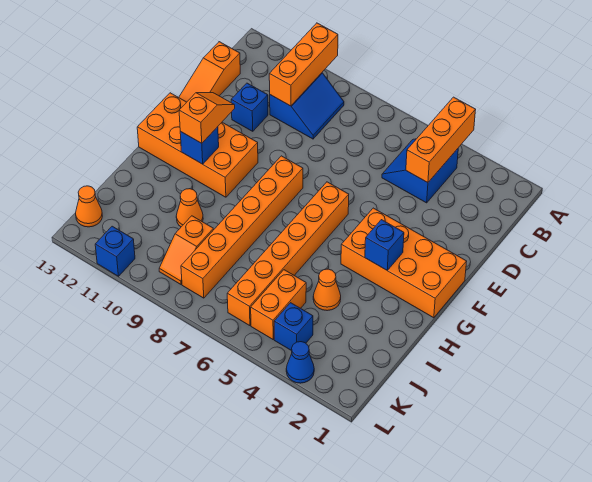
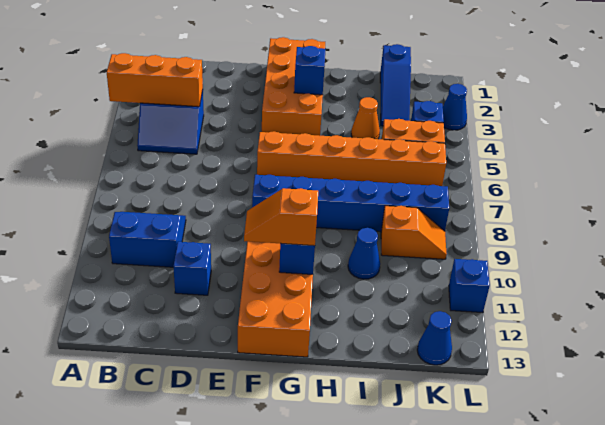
orange brick A10:C10 level 2 -> none
orange slope C13:E13 level 1 top C -> none
orange brick F8:K8 level 1 -> blue brick F8:K8 level 1
orange cone I10 level 1 -> blue cone I10 level 1
none -> blue slope J1:J3 level 1 top 1
orange cone K13 level 1 -> blue cone K13 level 1

